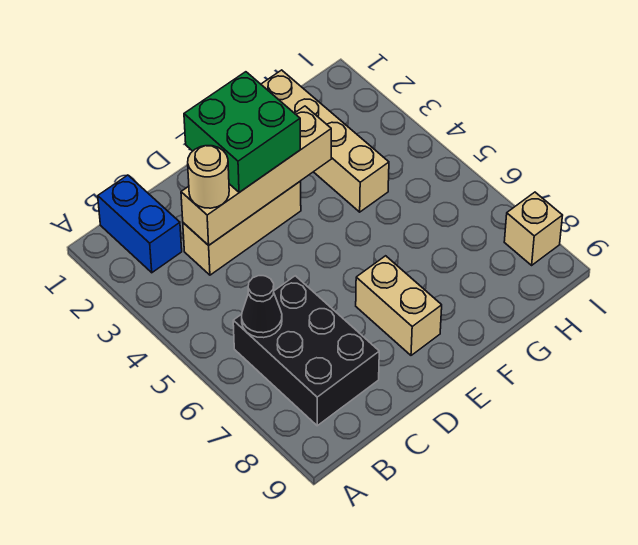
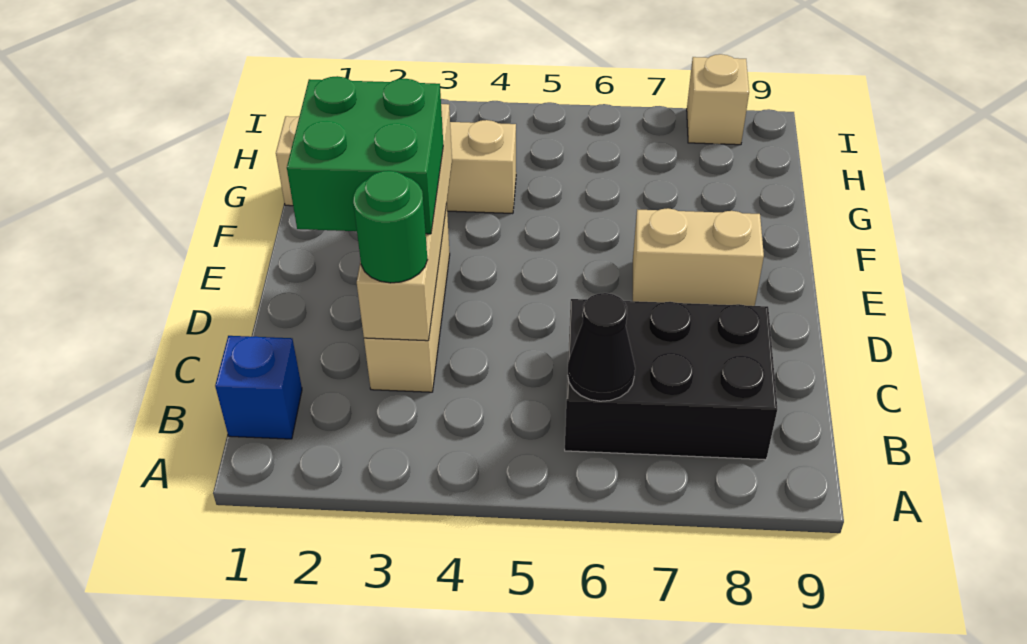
blue brick B1:B2 level 1 -> blue brick B1 level 1
tan round brick C3 level 3 -> green round brick C3 level 3

